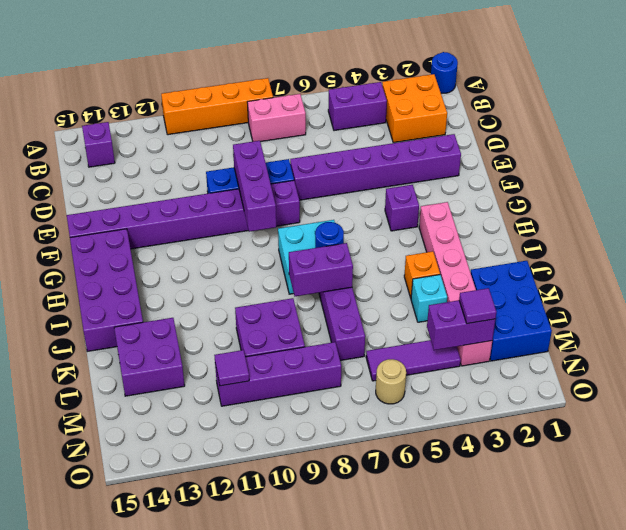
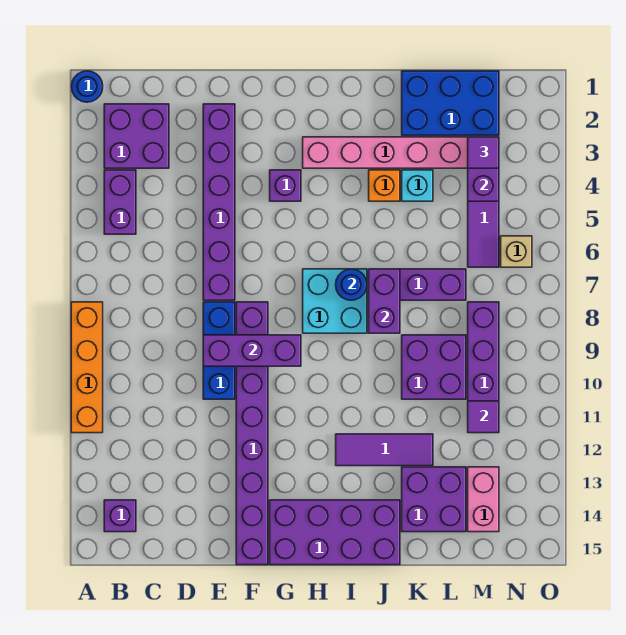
orange brick B2:C3 level 1 -> purple brick B2:C3 level 1
pink brick B7:B8 level 1 -> pink brick M13:M14 level 1
none -> purple tile I12:K12 level 1
tan round brick N6 level 1 -> tan brick N6 level 1

